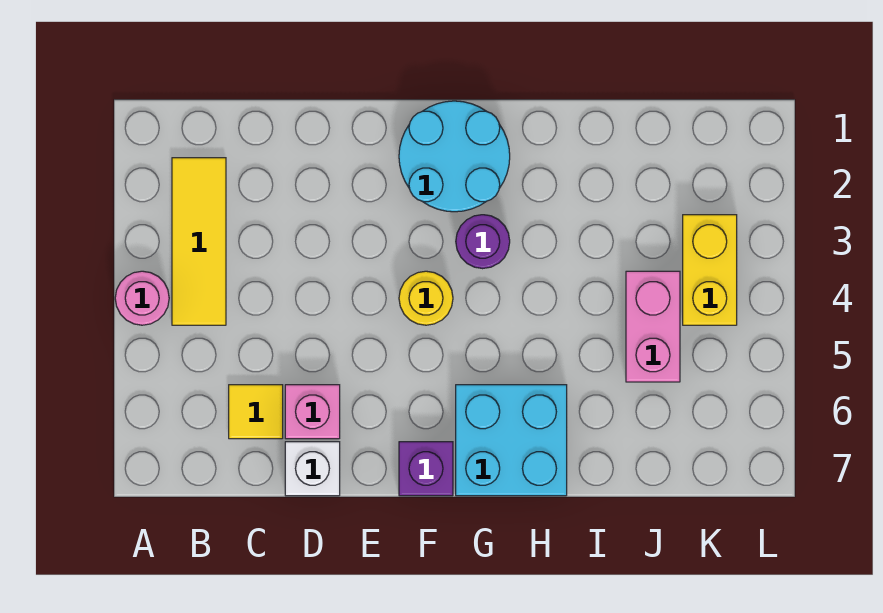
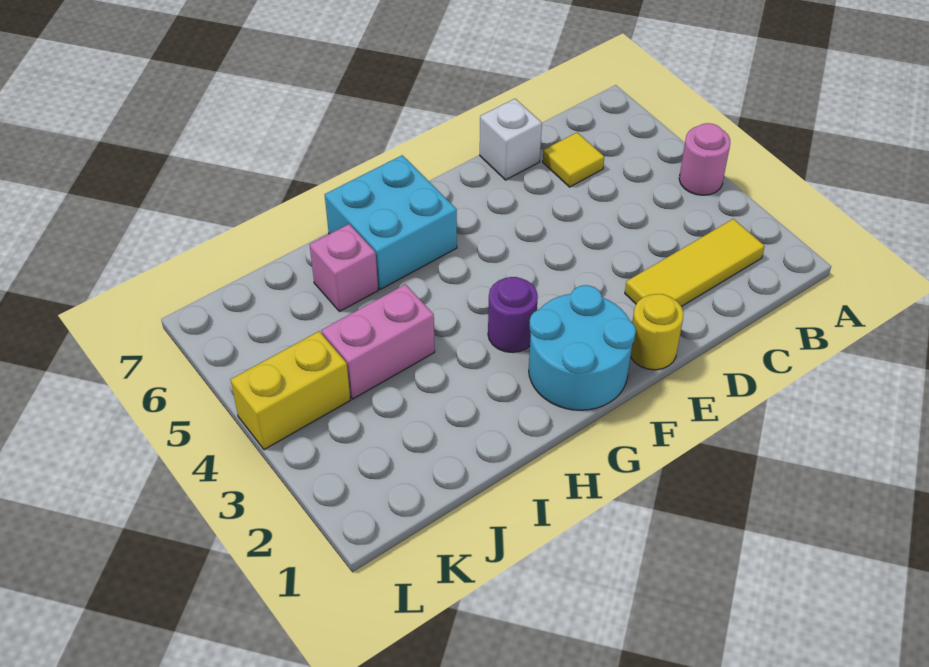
yellow tile B2:B4 level 1 -> yellow tile B2:D2 level 1
pink brick D6 level 1 -> pink brick I6 level 1
yellow round brick F4 level 1 -> yellow round brick E1 level 1
purple brick F7 level 1 -> none
pink brick J4:J5 level 1 -> pink brick I4:J4 level 1
yellow brick K3:K4 level 1 -> yellow brick K4:L4 level 1

